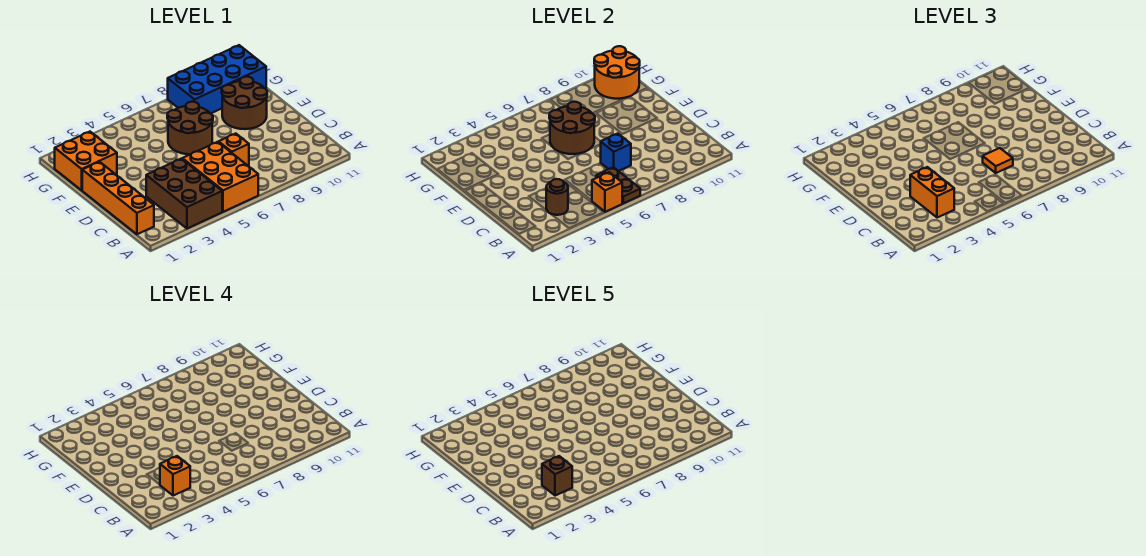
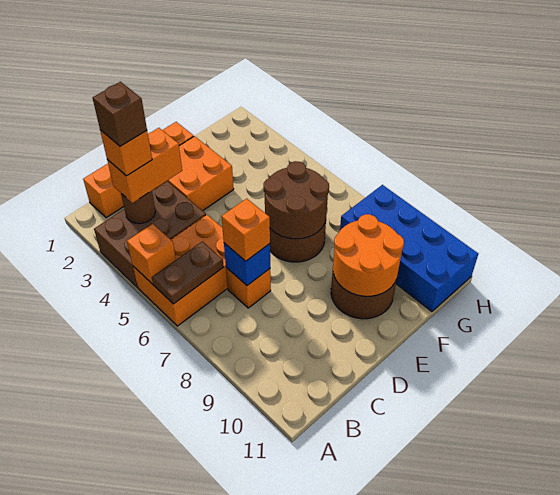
orange tile C7 level 3 -> orange brick C7 level 3
orange brick F1:G2 level 1 -> orange brick D2:E3 level 1
orange round brick G10:H11 level 2 -> orange round brick E9:F10 level 2

